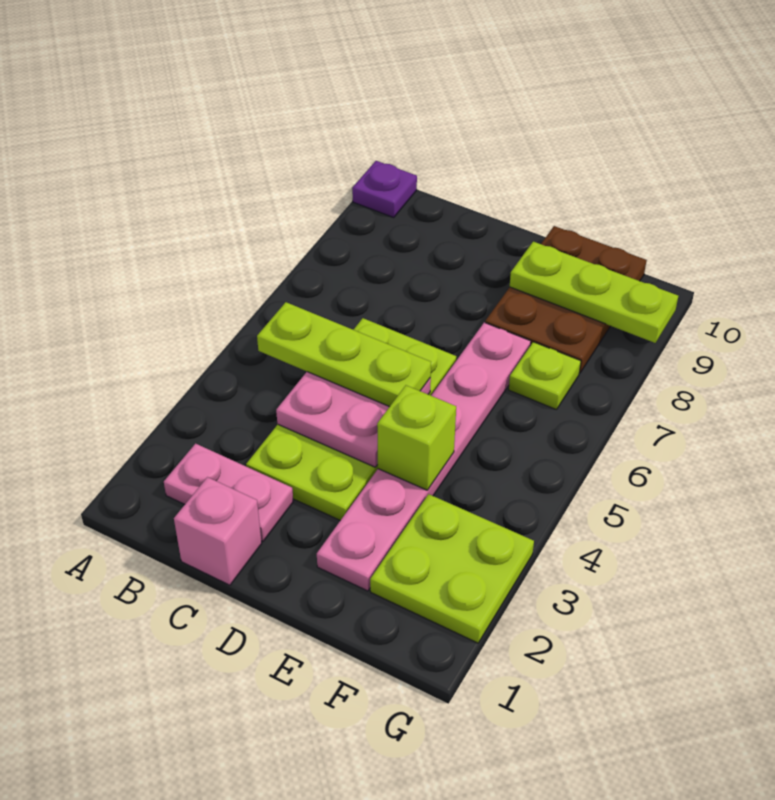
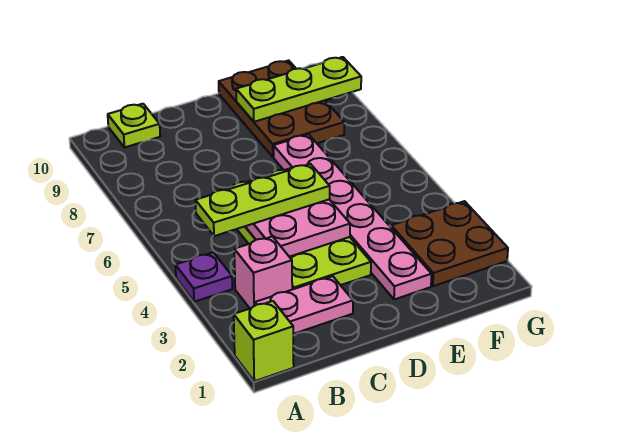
purple plate A10 level 1 -> purple plate A4 level 1
pink brick C1 level 1 -> pink brick B3 level 1
lime brick E4 level 2 -> lime brick A1 level 1
lime plate F2:G3 level 1 -> brown plate F2:G3 level 1
lime plate F7 level 1 -> lime plate B10 level 1

